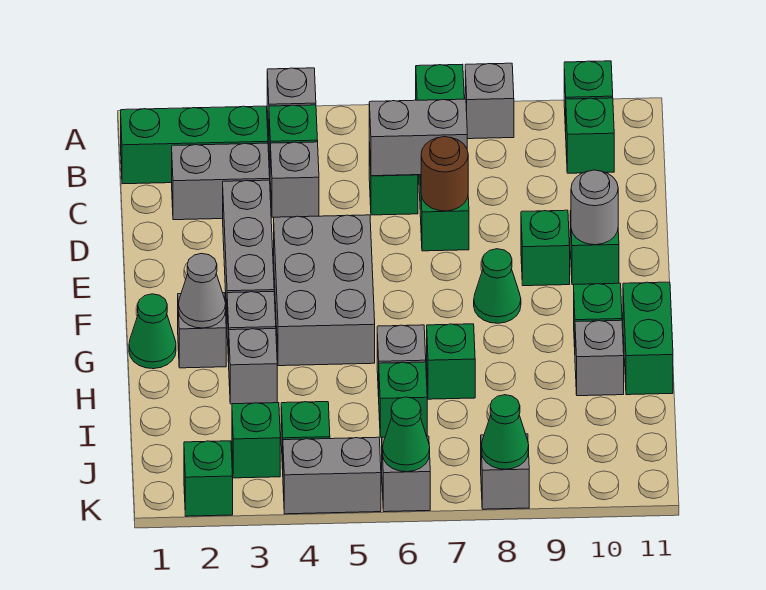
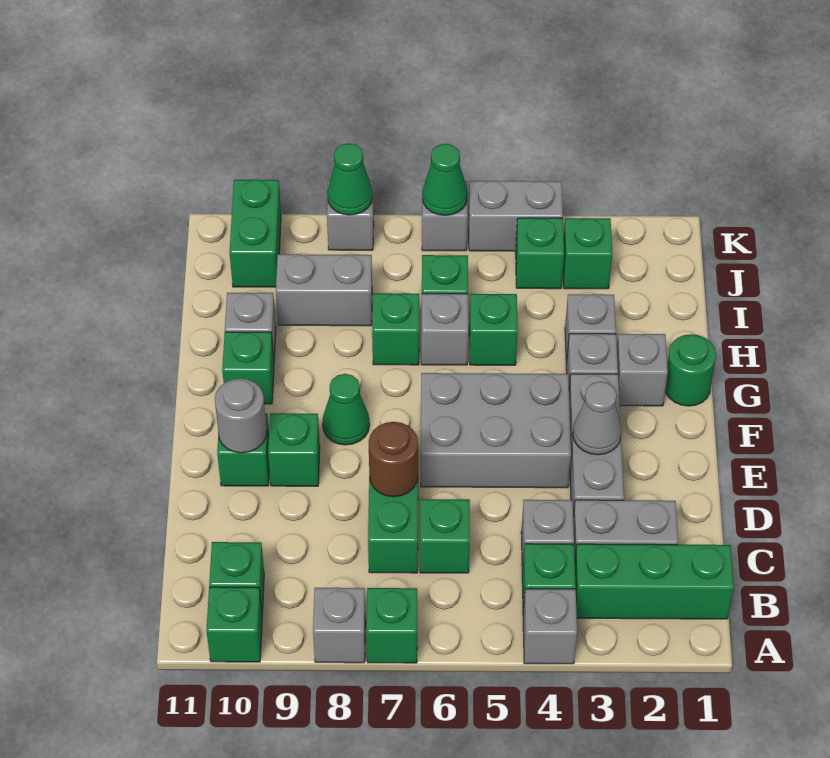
grey brick C6:C7 level 2 -> grey brick I8:I9 level 1
grey brick E4:G5 level 1 -> grey brick E4:F6 level 1
green cone G1 level 1 -> green round brick G1 level 1
grey cone G2 level 2 -> grey cone E3 level 2
green brick G11:H11 level 1 -> green brick J10:K10 level 1
green brick K2 level 1 -> green brick H5 level 1

